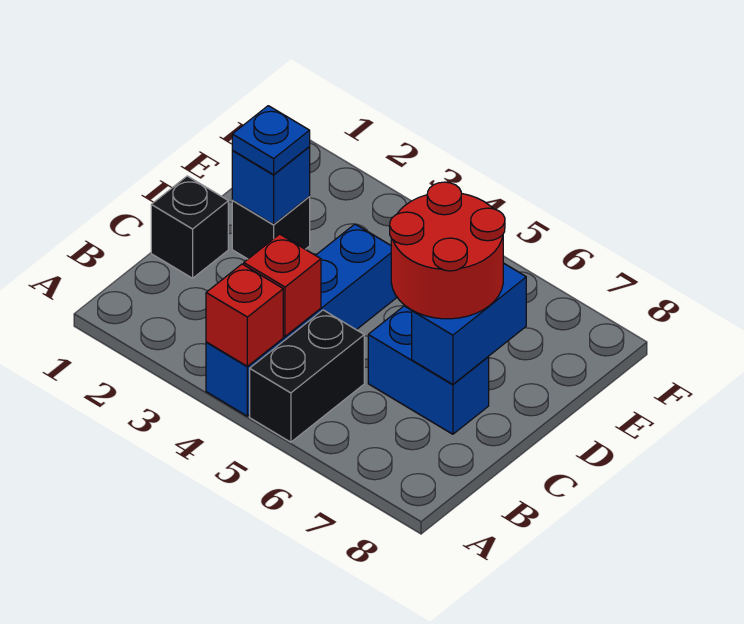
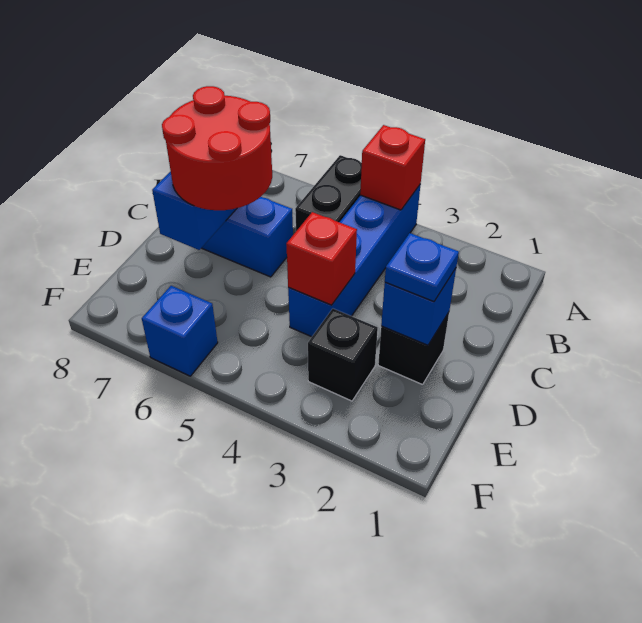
red brick B4 level 2 -> red brick D4 level 2
black brick C1 level 1 -> black brick E3 level 1
none -> blue brick F6 level 1

